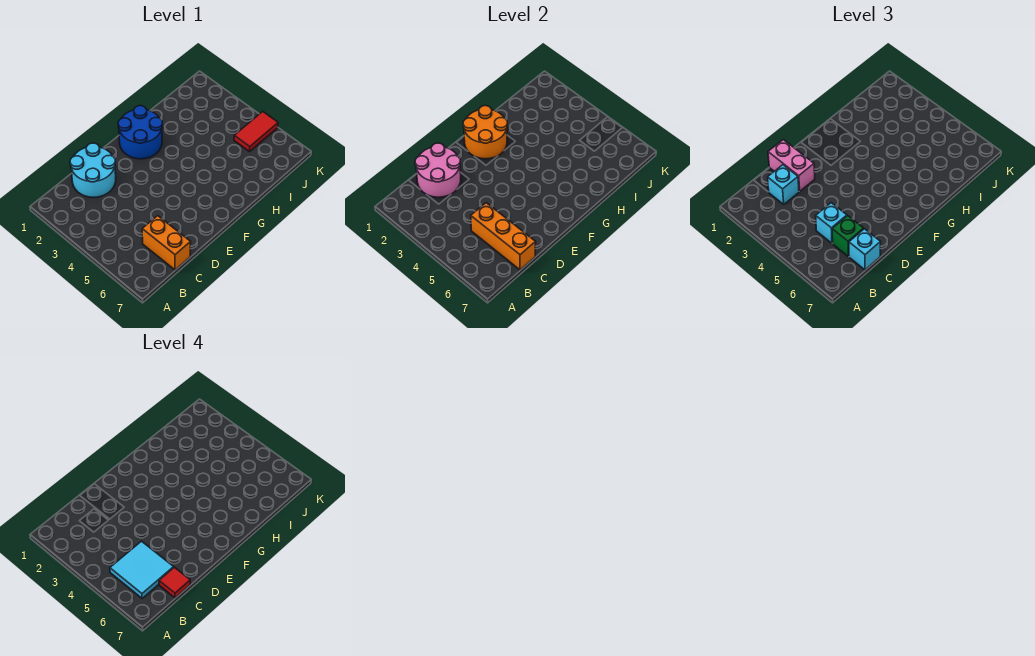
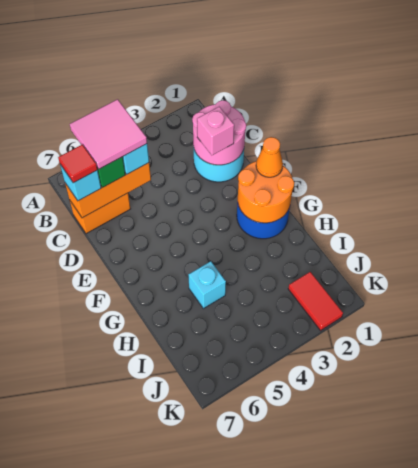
cyan tile B5:C6 level 4 -> pink tile B5:C6 level 4
cyan brick C2 level 3 -> cyan brick H5 level 1
pink brick D1:D2 level 3 -> pink brick D2 level 3
none -> orange cone F1 level 3
red tile J5:K5 level 1 -> red tile J2:K2 level 1

